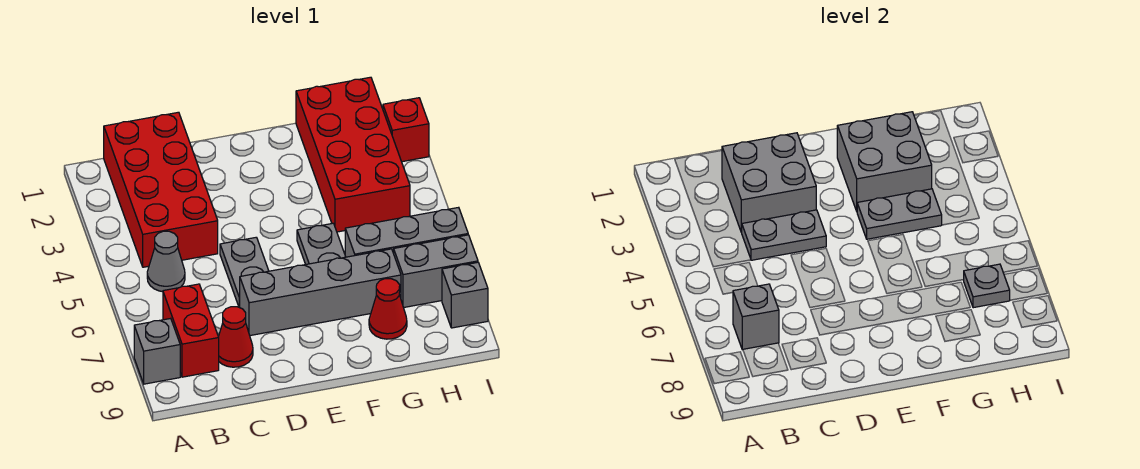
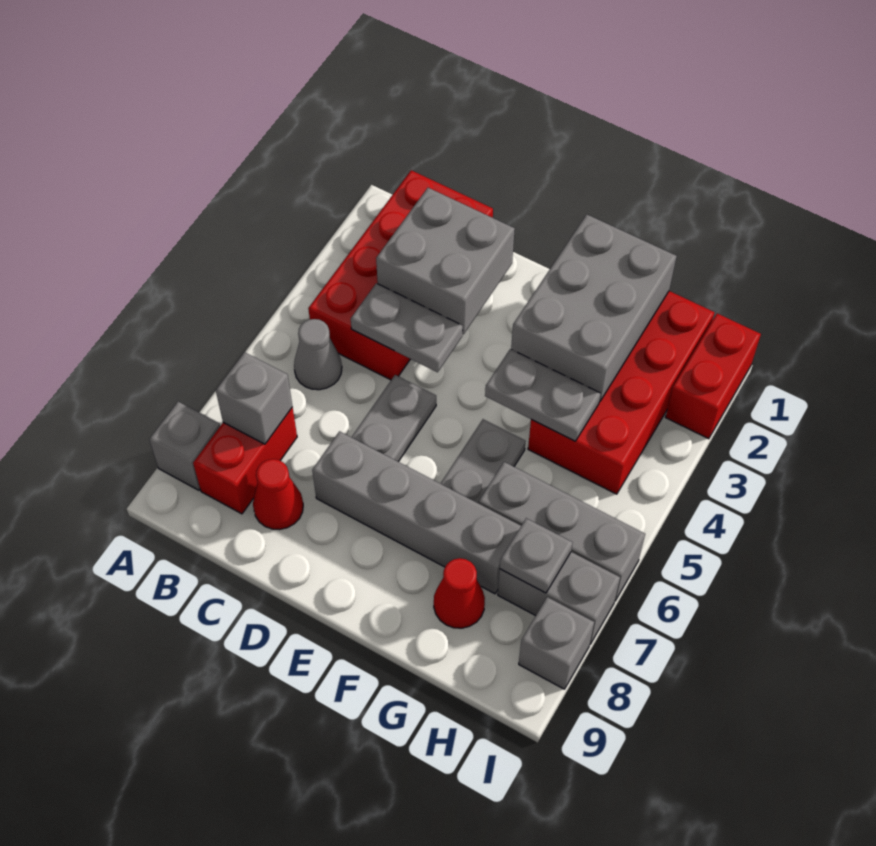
grey brick F2:G3 level 2 -> grey brick F1:G3 level 2
red brick I2 level 1 -> red brick I1:I2 level 1

